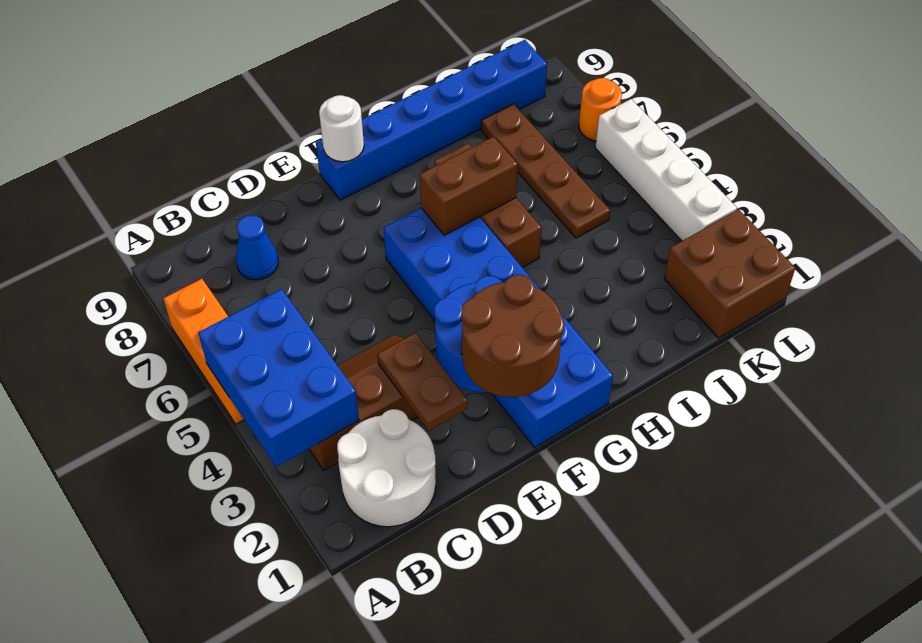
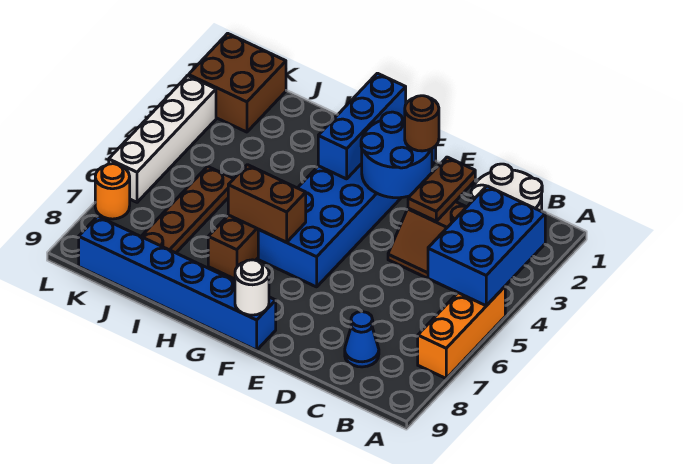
brown round brick E1:F2 level 3 -> brown round brick E2 level 3
none -> blue brick G1:G3 level 2

